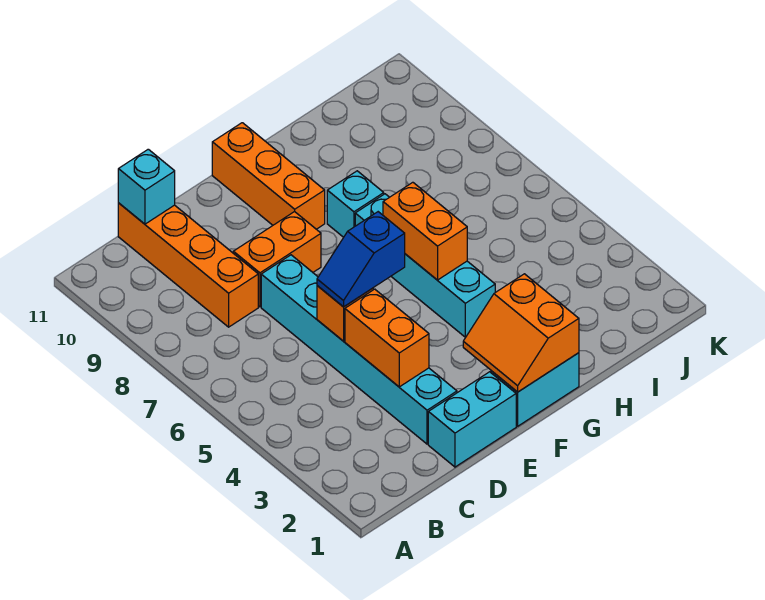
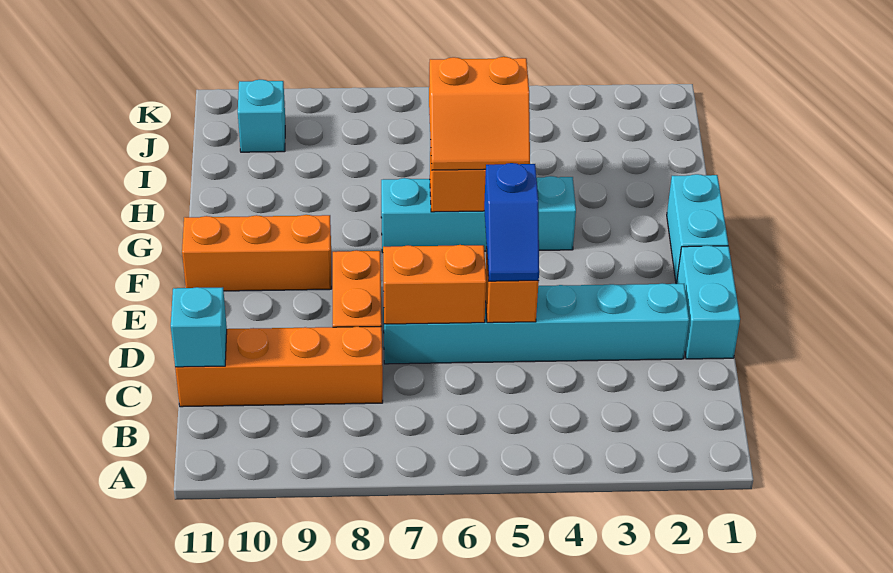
orange brick D3:D4 level 2 -> orange brick D6:D7 level 2
orange slope F1:G2 level 2 top G -> orange slope G5:H6 level 3 top H
cyan brick G8 level 1 -> cyan brick J10 level 1

